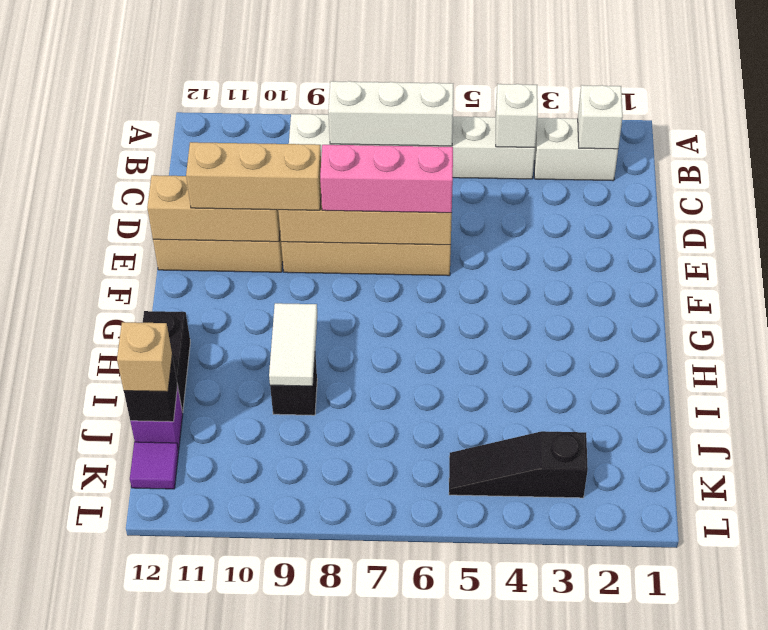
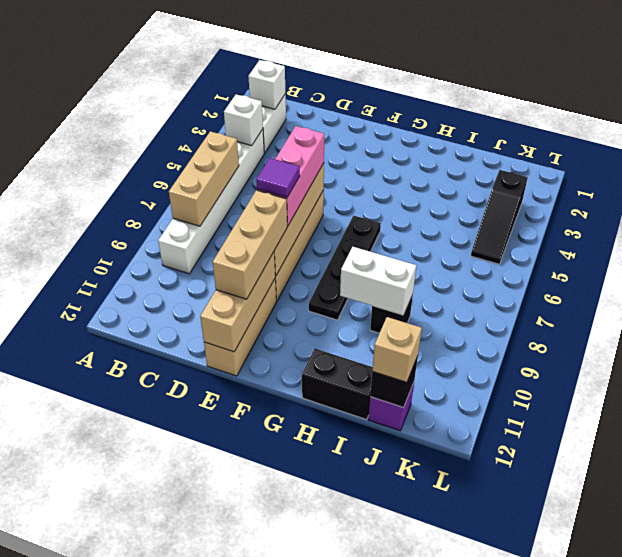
white brick B6:B8 level 2 -> tan brick B6:B8 level 2
none -> black plate G6:G9 level 1
white tile H9:I9 level 2 -> white brick H9:I9 level 2
purple tile K12 level 1 -> purple tile E8 level 4

